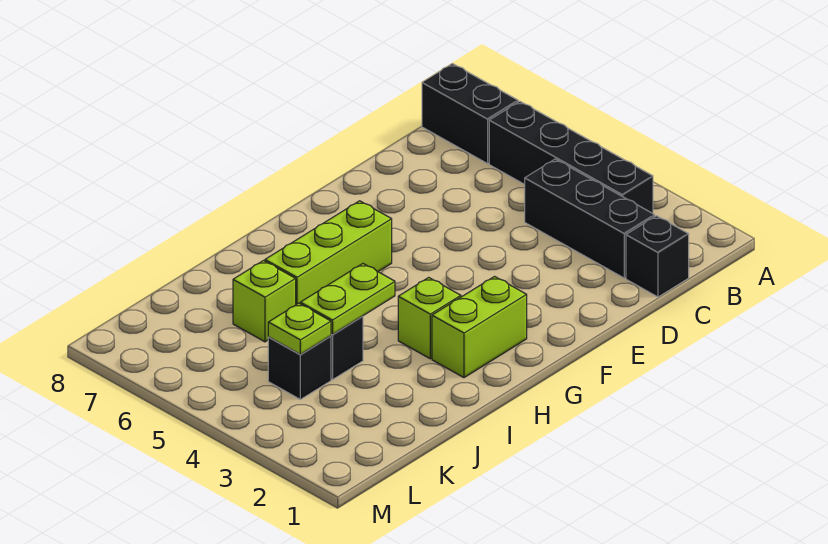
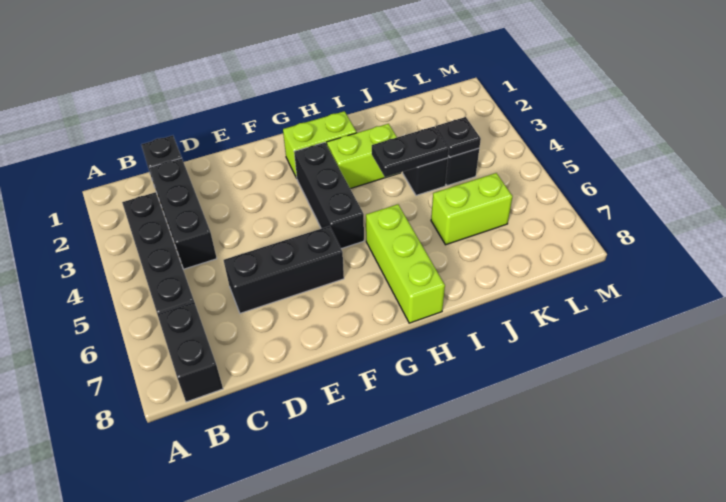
none -> black brick D6:F6 level 1
none -> black brick G3:G5 level 1
lime brick G6:I6 level 1 -> lime brick H6:H8 level 1
lime brick H3 level 1 -> lime brick H3:I3 level 1
lime plate I4:J4 level 2 -> black plate I4:J4 level 2
lime brick J6 level 1 -> lime brick J6:K6 level 1
lime plate K4 level 2 -> black plate K4 level 2

